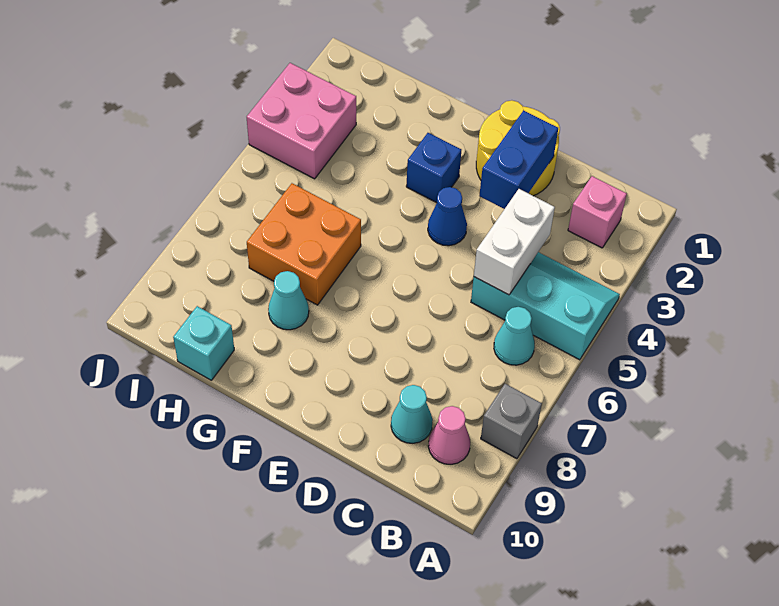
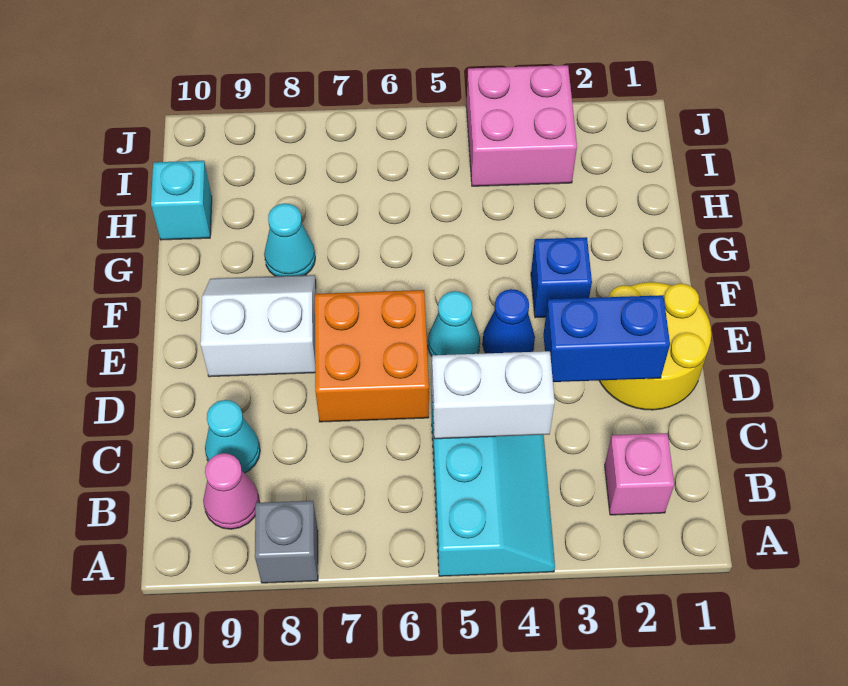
cyan cone B6 level 1 -> cyan cone E5 level 1
none -> white slope E8:F9 level 1 top E
orange brick G6:H7 level 1 -> orange brick D6:E7 level 1

